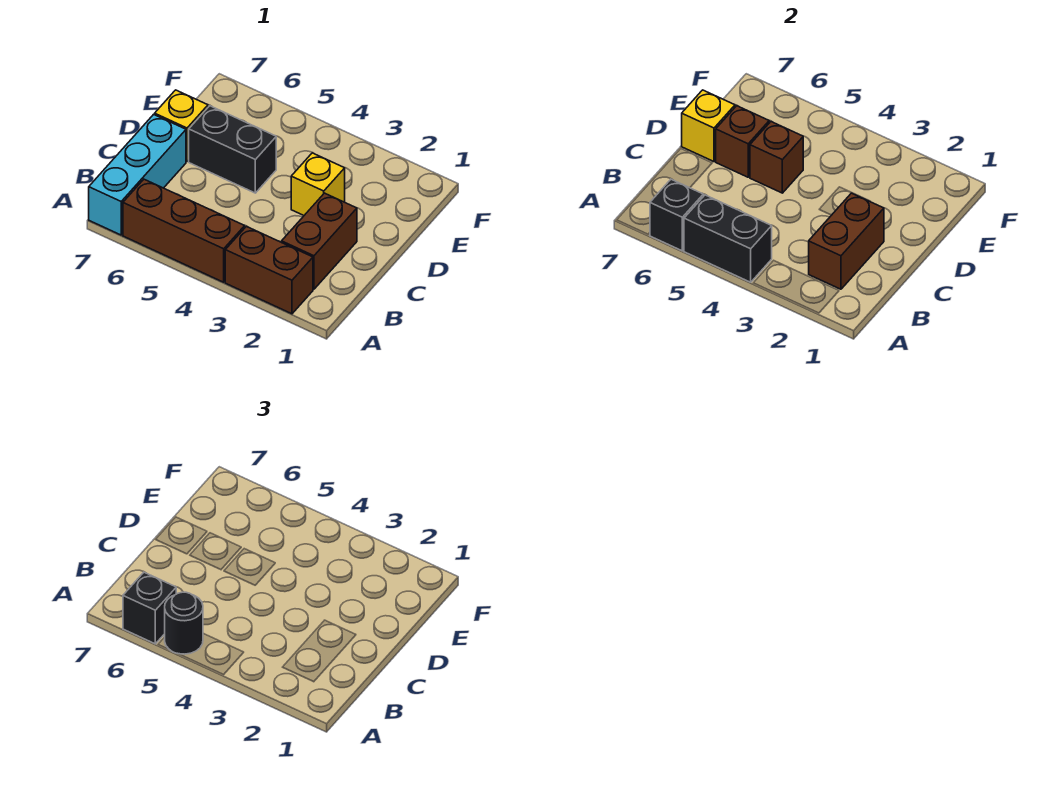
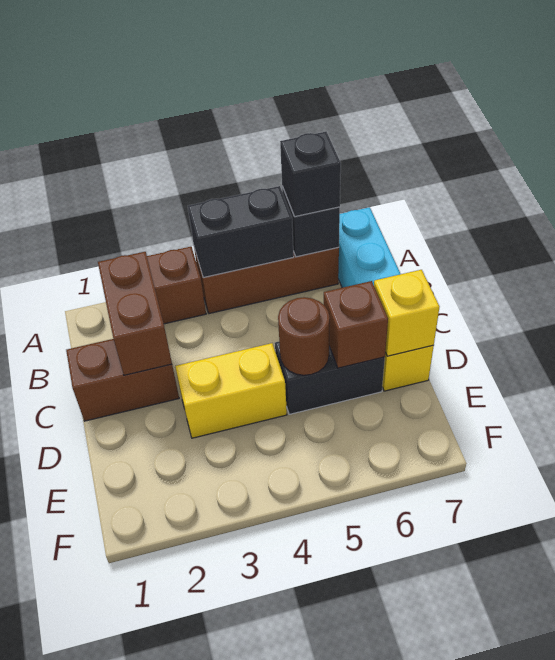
black round brick A5 level 3 -> none
brown brick B2:C2 level 1 -> brown brick C1:C2 level 1
yellow brick D3 level 1 -> yellow brick D3:D4 level 1
brown brick D5 level 2 -> brown round brick D5 level 2

